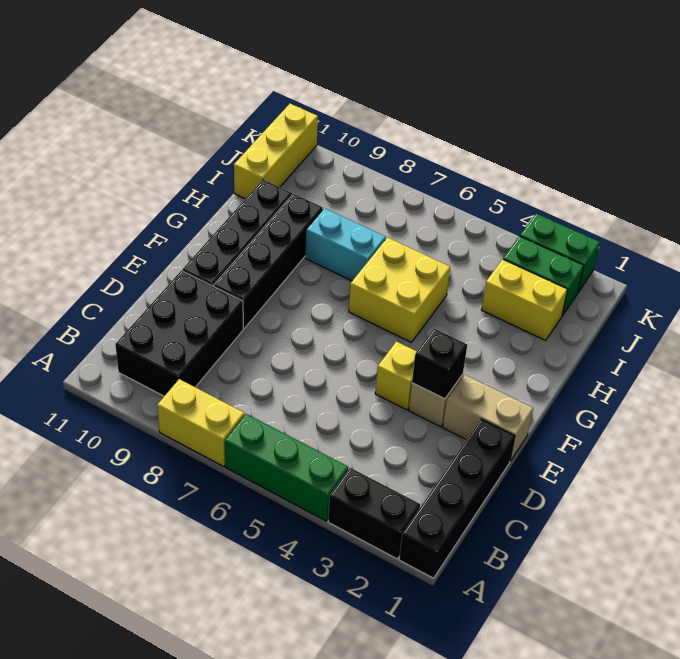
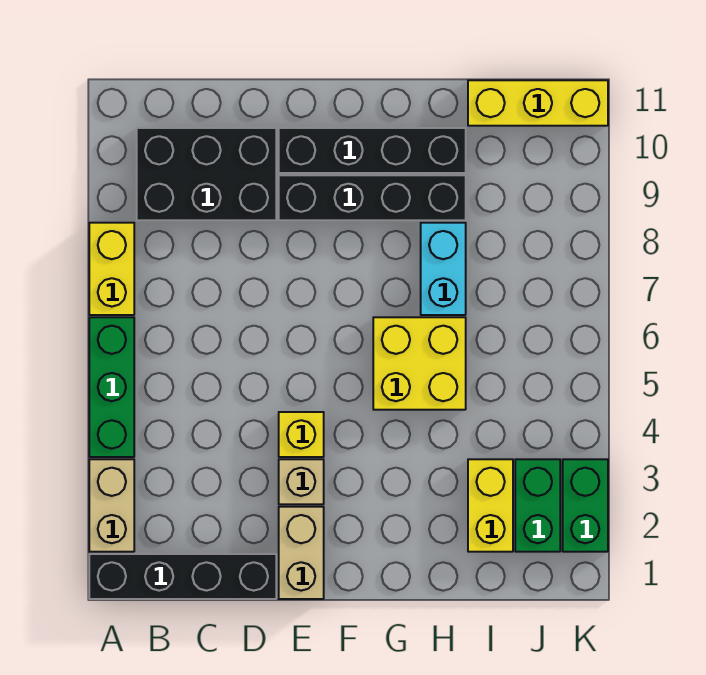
black brick A2:A3 level 1 -> tan brick A2:A3 level 1
black brick E3 level 2 -> none

